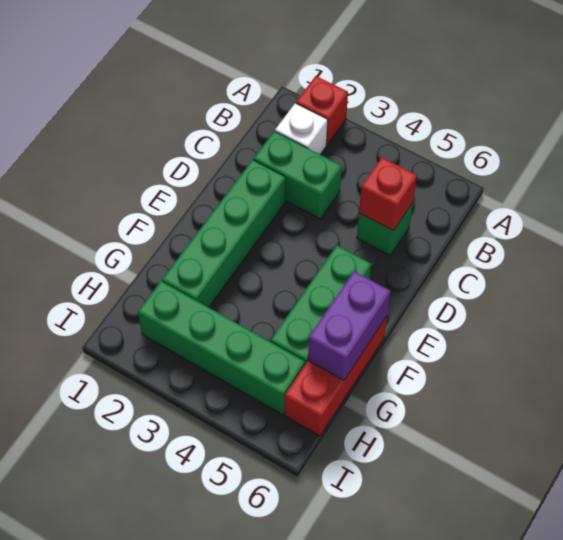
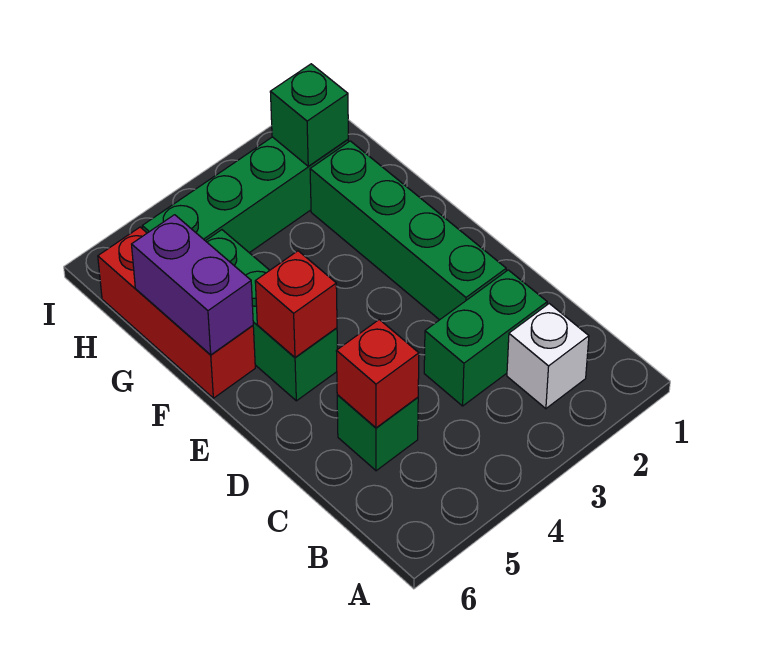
red brick A2 level 1 -> red brick E5 level 2
none -> green brick H2 level 2

